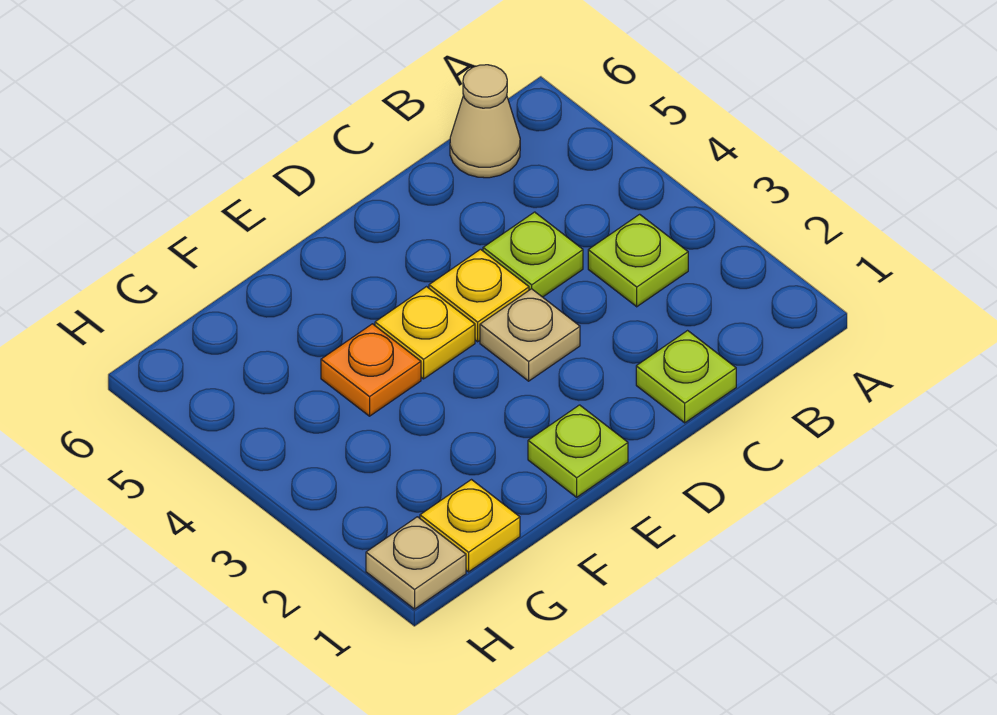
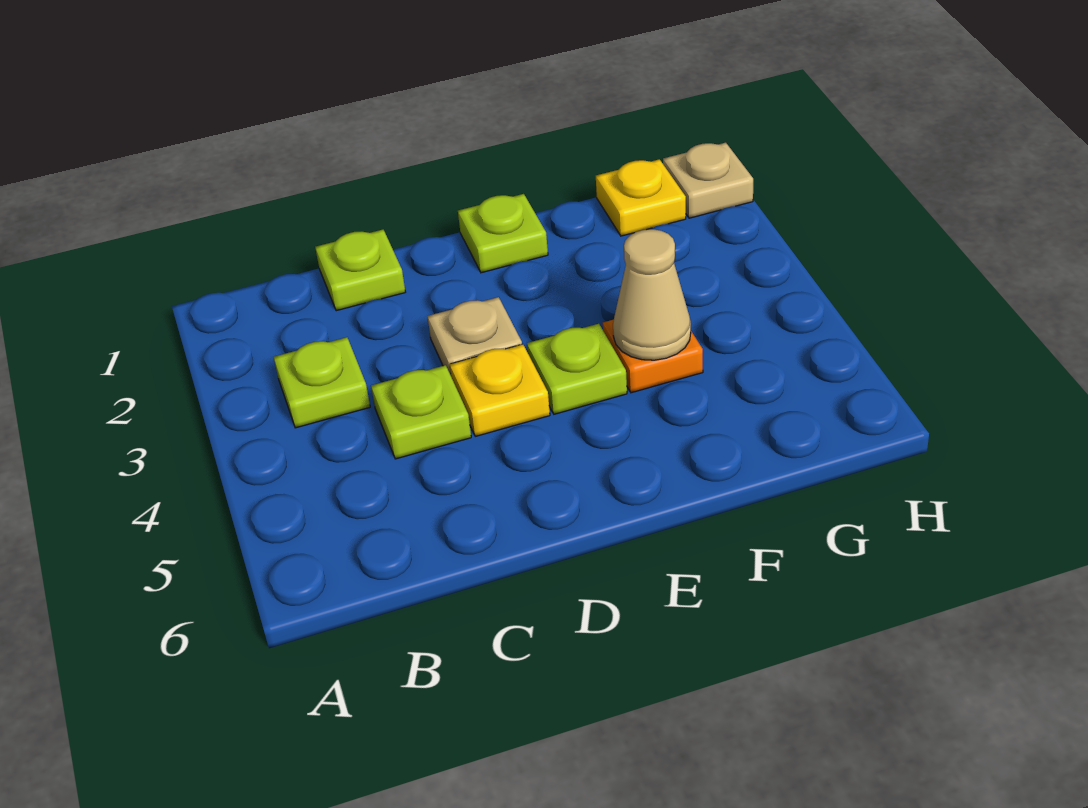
tan cone B6 level 1 -> tan cone F4 level 2
yellow plate E4 level 1 -> lime plate E4 level 1

